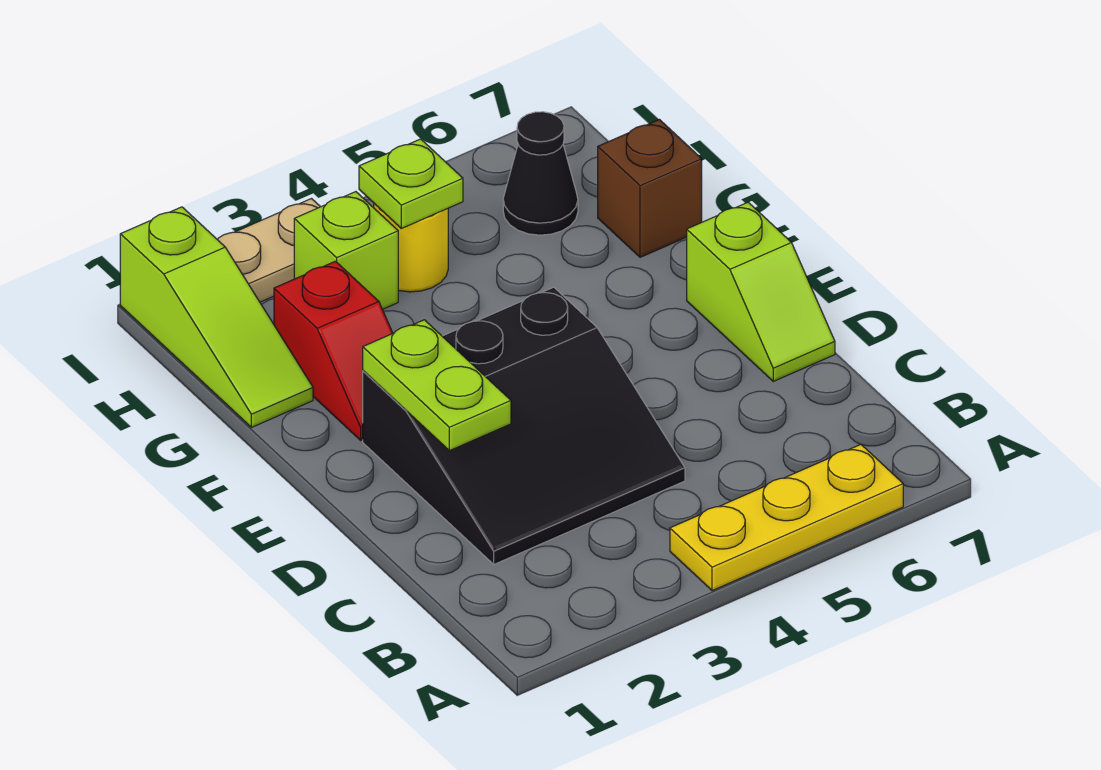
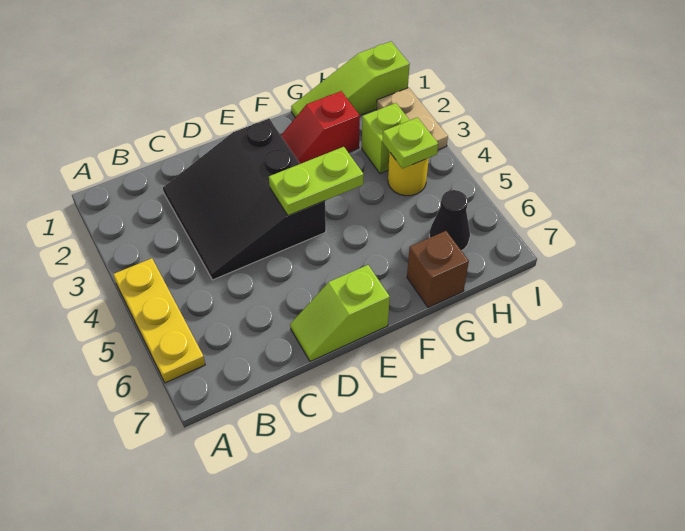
lime plate D2:E2 level 2 -> lime plate E4:F4 level 2

